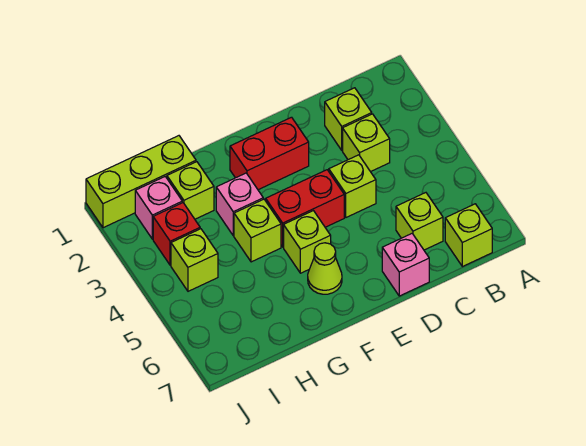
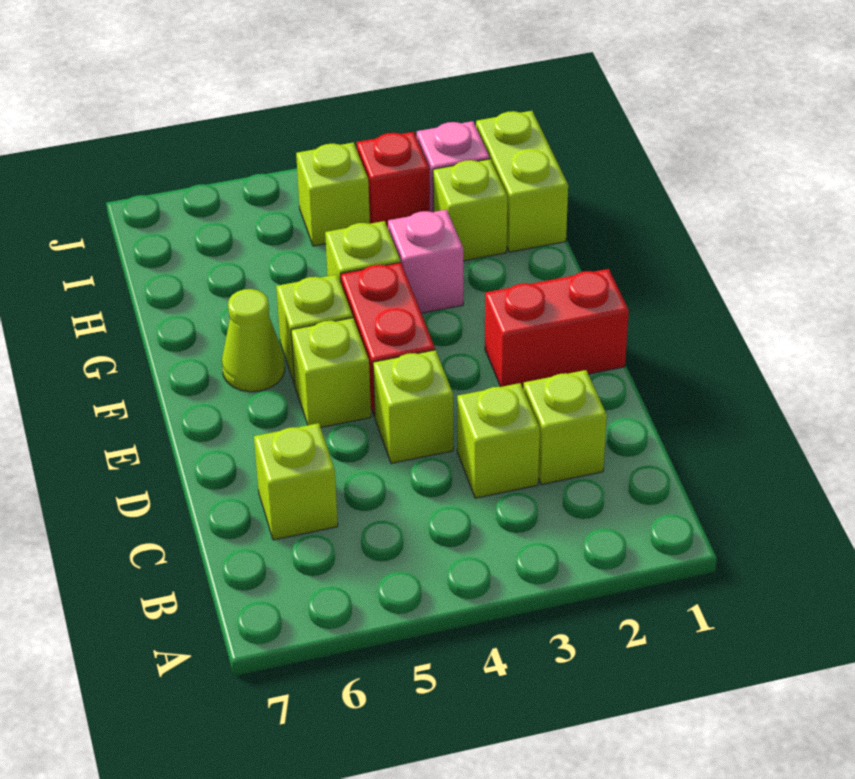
lime brick B7 level 1 -> lime brick E5 level 1
pink brick D7 level 1 -> none
red brick E2:F2 level 1 -> red brick E1:E2 level 1
lime brick H1:J1 level 1 -> lime brick H1:I1 level 1

